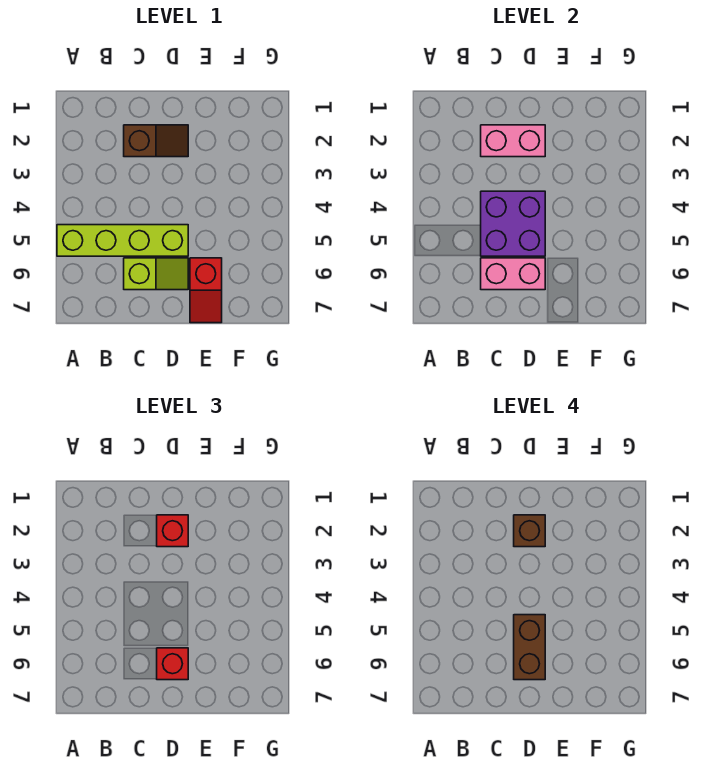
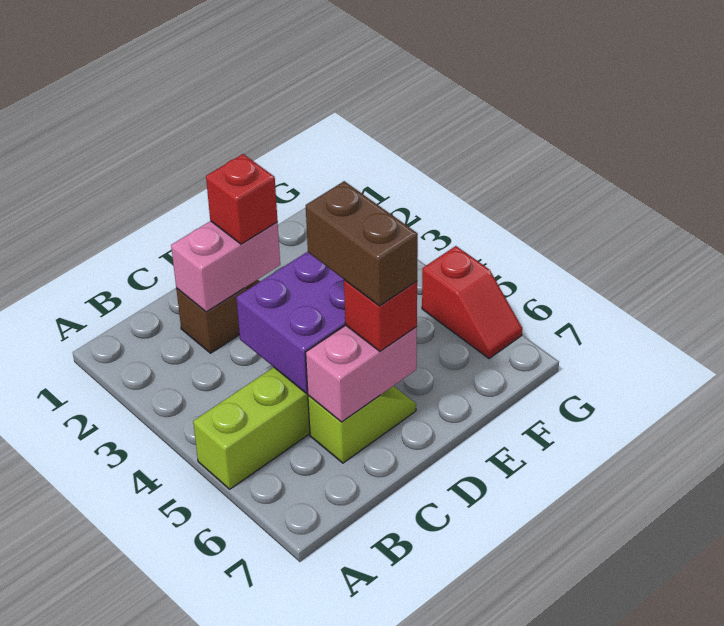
brown brick D2 level 4 -> none
red slope E6:E7 level 1 top 6 -> red slope G5:G6 level 1 top 5

